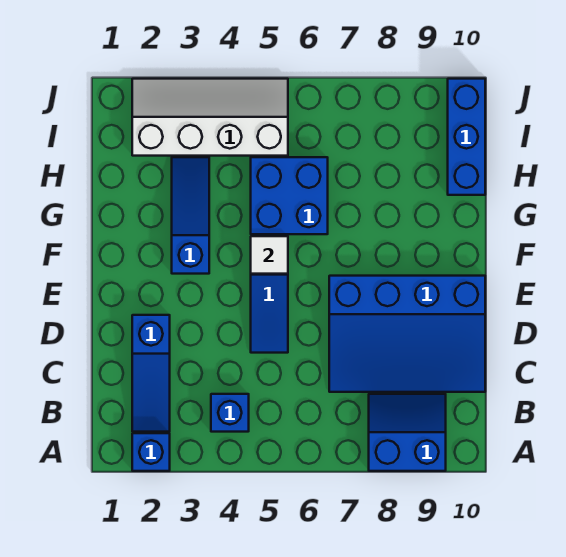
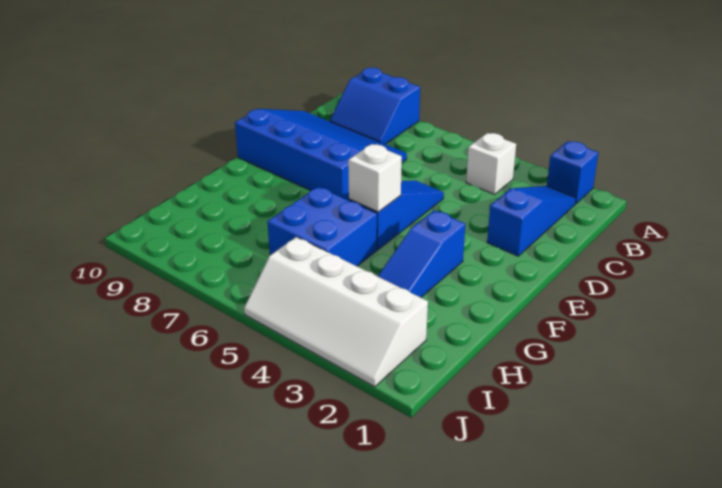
blue brick B4 level 1 -> white brick B4 level 1
white tile F5 level 2 -> white brick F5 level 2
blue brick H10:J10 level 1 -> none

